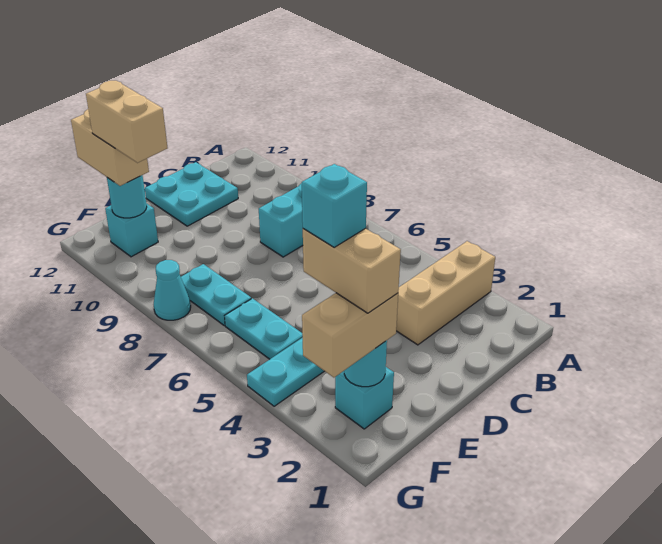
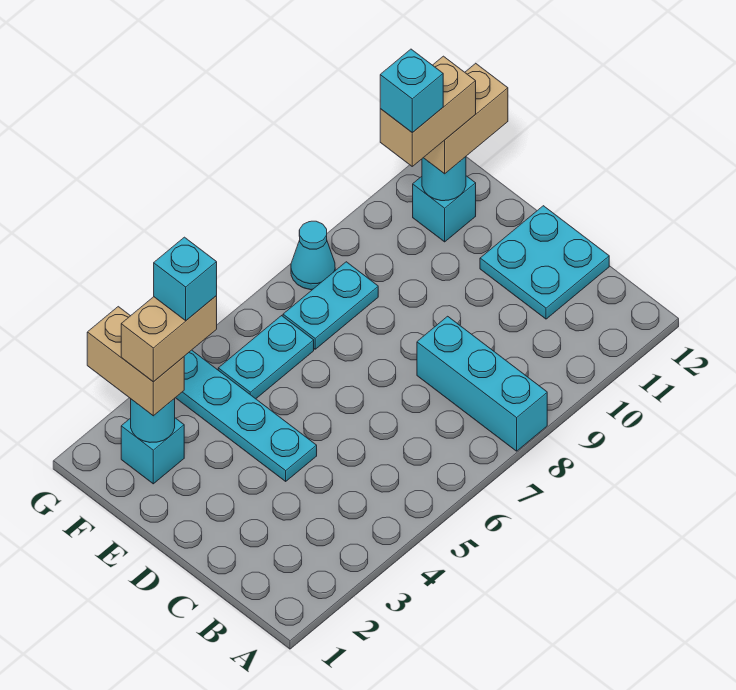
tan brick A3:C3 level 1 -> none
none -> cyan brick F10 level 5

